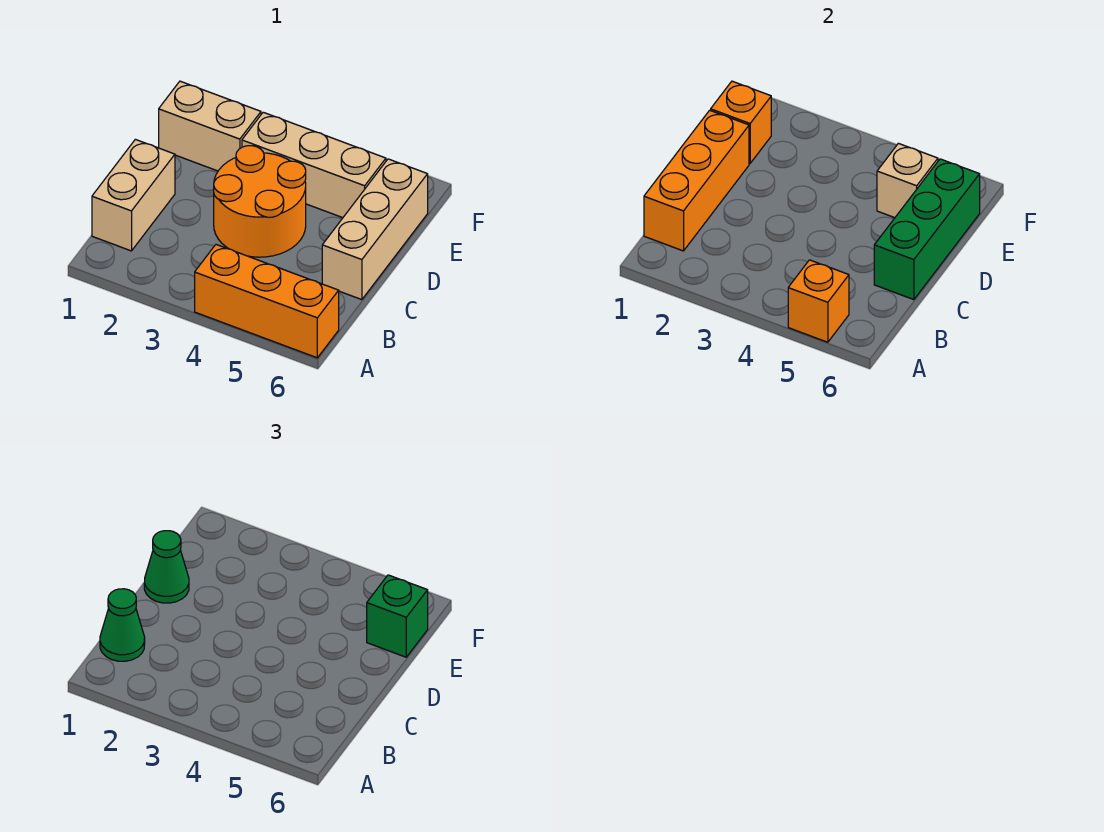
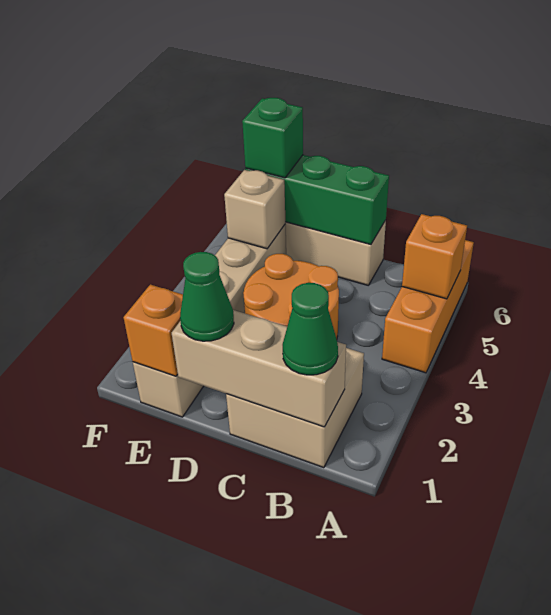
tan brick B1:C1 level 1 -> tan brick B1:C2 level 1
orange brick B1:D1 level 2 -> tan brick B1:D1 level 2

